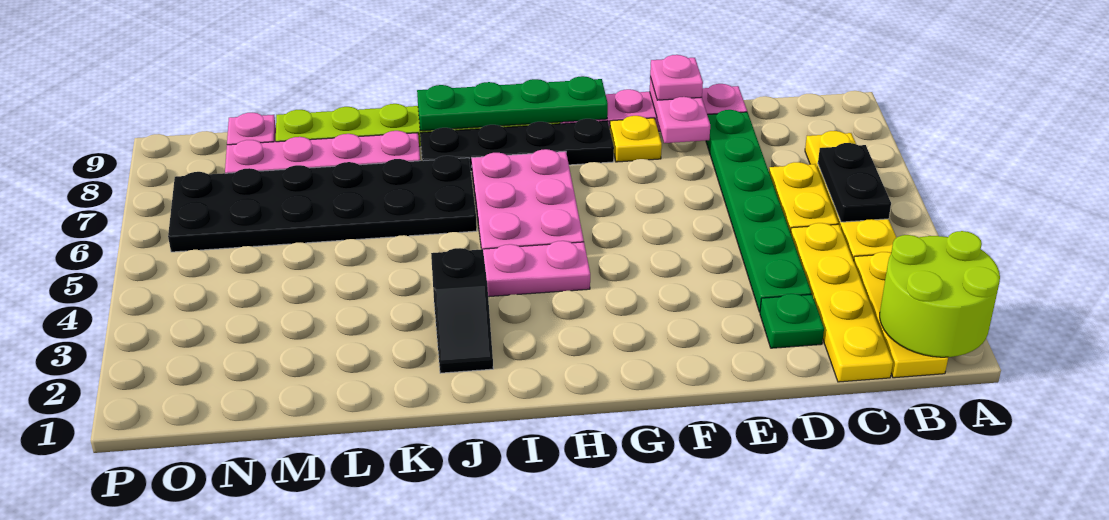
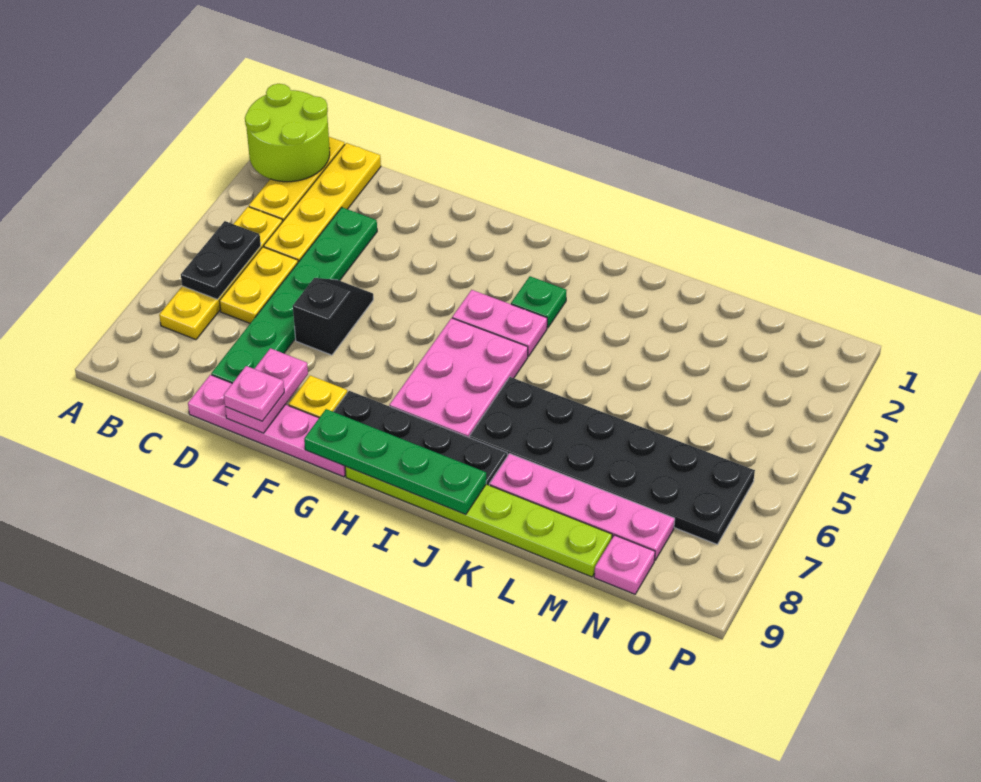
green plate D2 level 1 -> green plate I3 level 1
black slope J2:J3 level 1 top 3 -> black slope E5:E6 level 1 top 6

